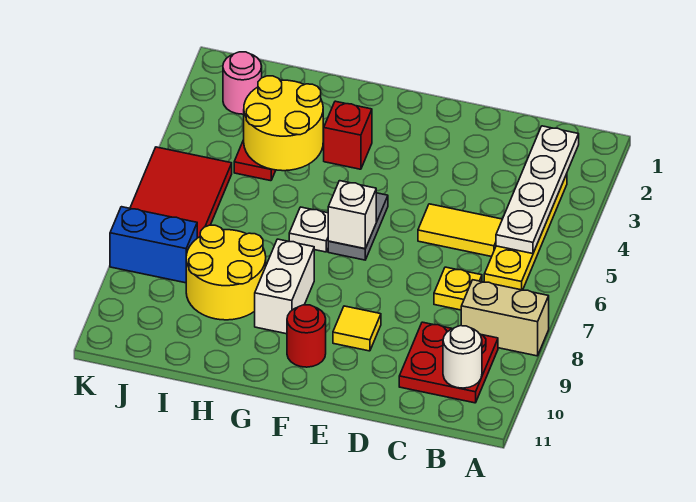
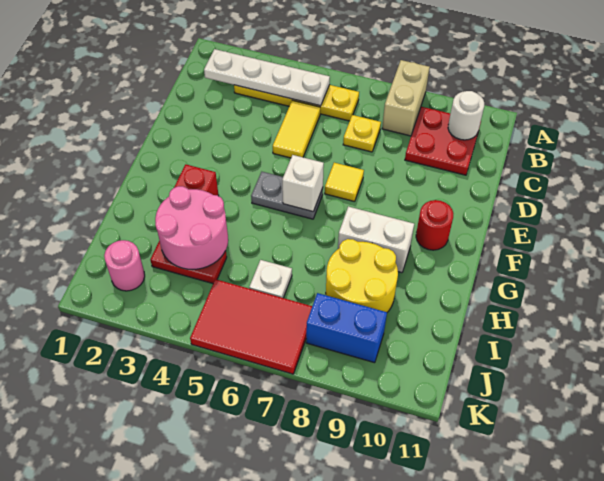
yellow tile E9 level 1 -> yellow tile E7 level 1
white plate G6 level 1 -> white plate I6 level 1
yellow round brick H3:I4 level 2 -> pink round brick H3:I4 level 2
blue brick J8:K8 level 1 -> blue brick J8:J9 level 1

